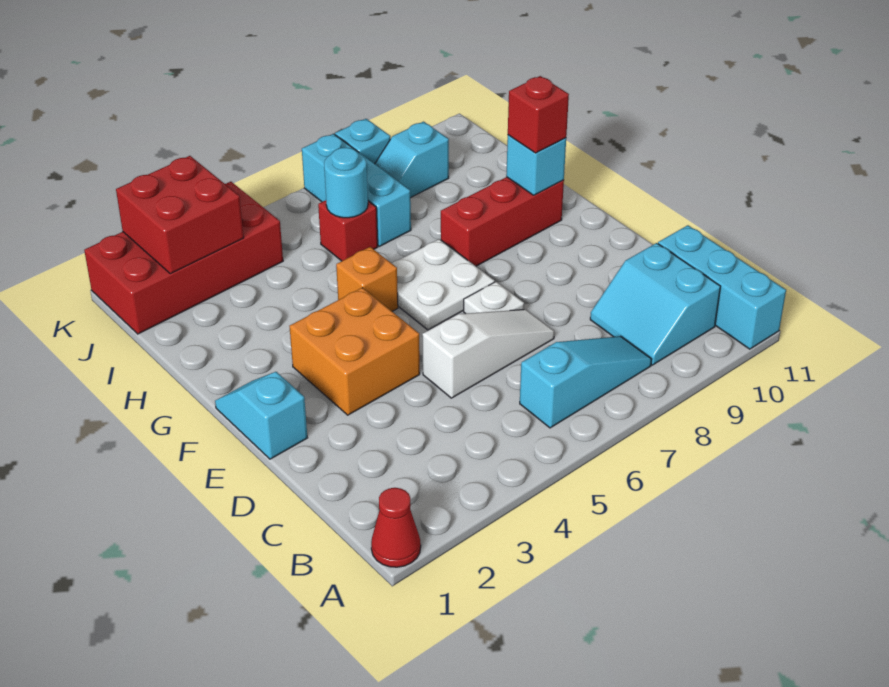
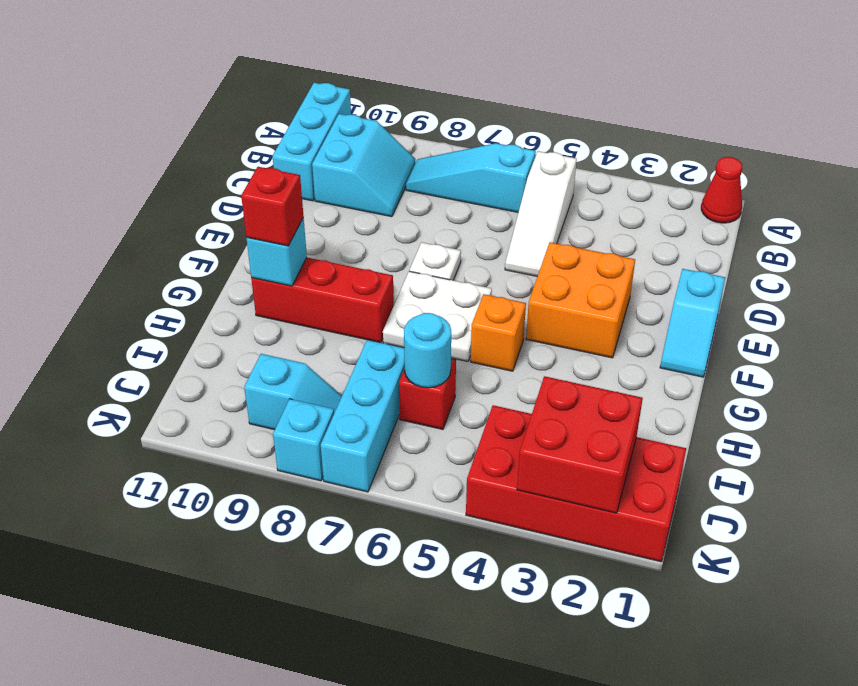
white slope D5:D7 level 1 top 5 -> white slope B5:D5 level 1 top B

